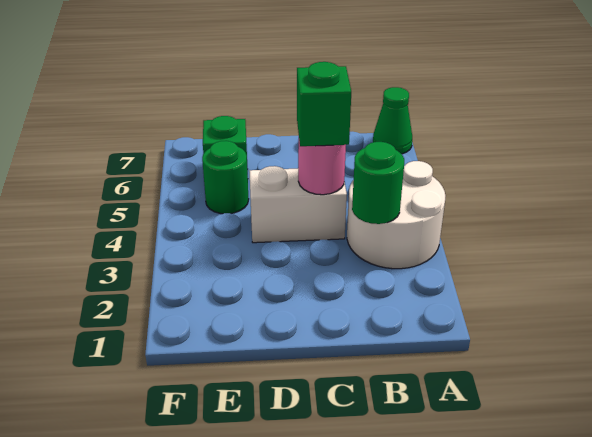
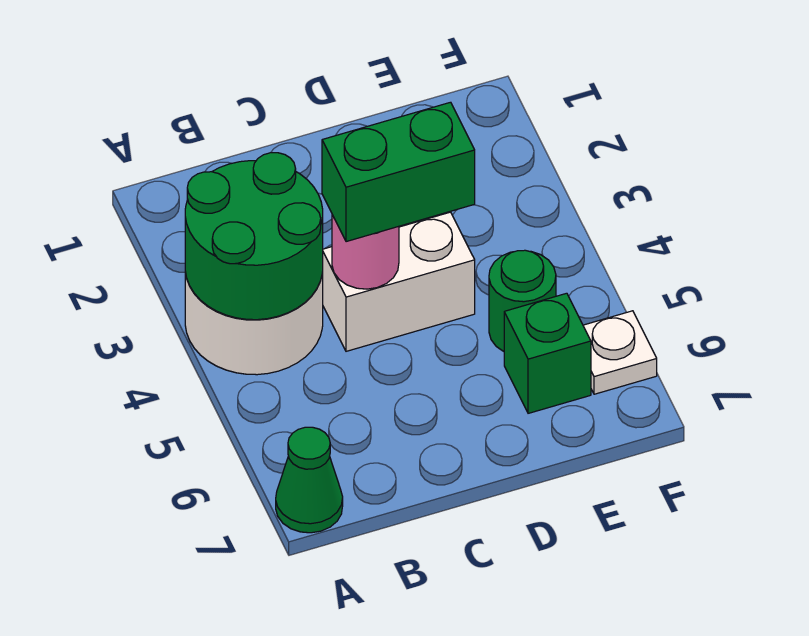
green round brick B3 level 2 -> green round brick A3:B4 level 2
green brick C4 level 3 -> green brick C4:D4 level 3
none -> white plate F6 level 1

